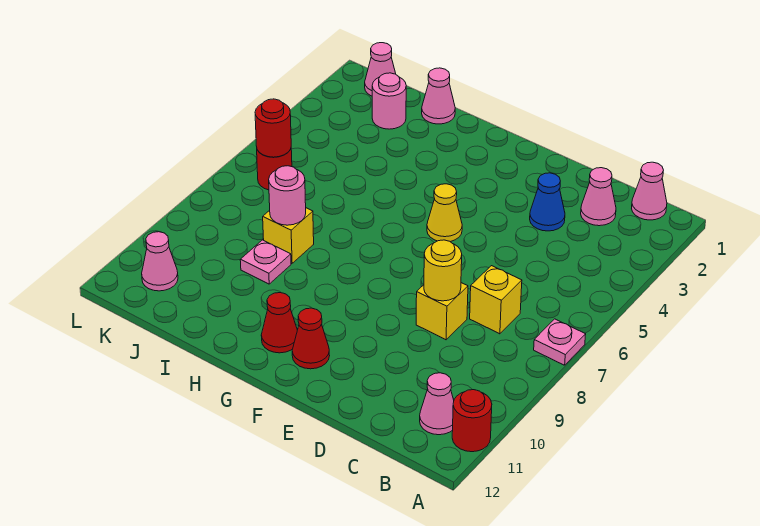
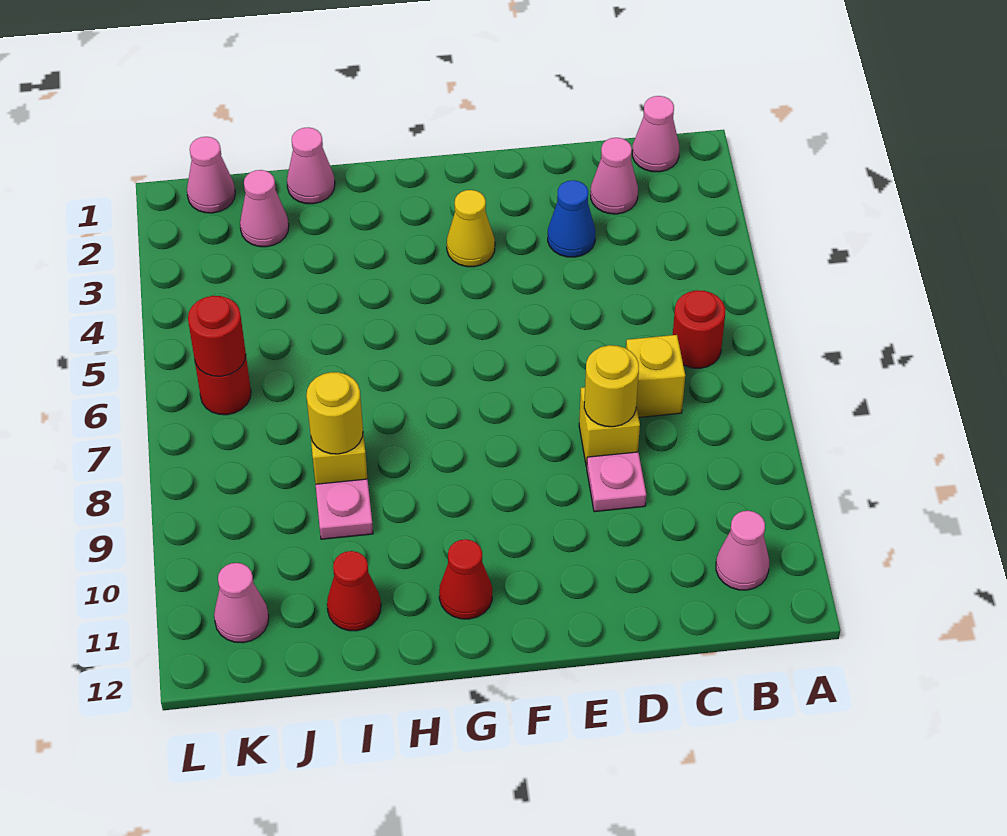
pink plate A7 level 1 -> pink plate D9 level 1
red round brick A11 level 1 -> red round brick B6 level 1
yellow cone F5 level 1 -> yellow cone F3 level 1
red cone F11 level 1 -> red cone I11 level 1
pink round brick I8 level 2 -> yellow round brick I8 level 2
pink round brick J2 level 1 -> pink cone J2 level 1

